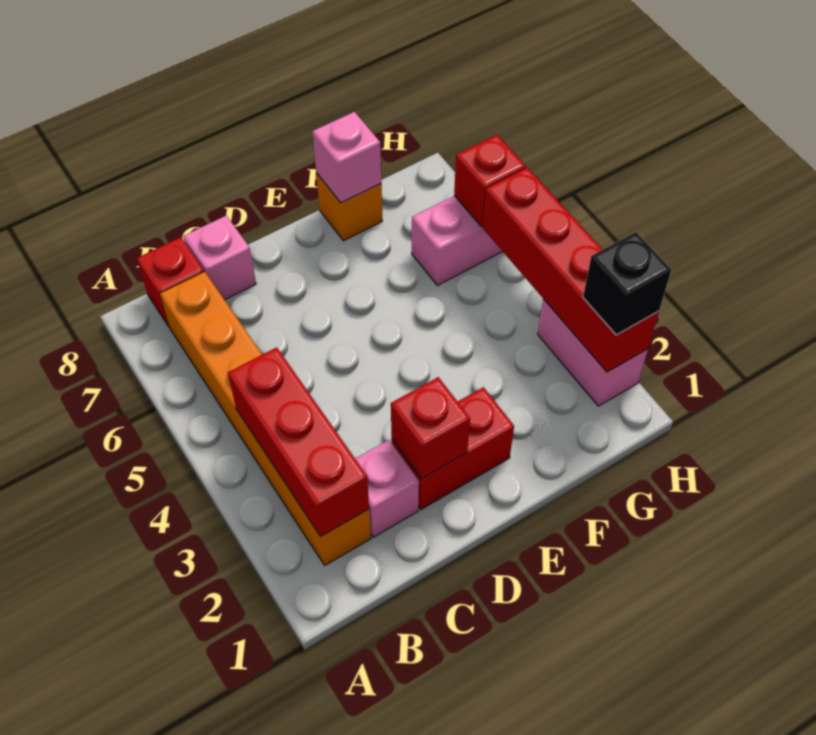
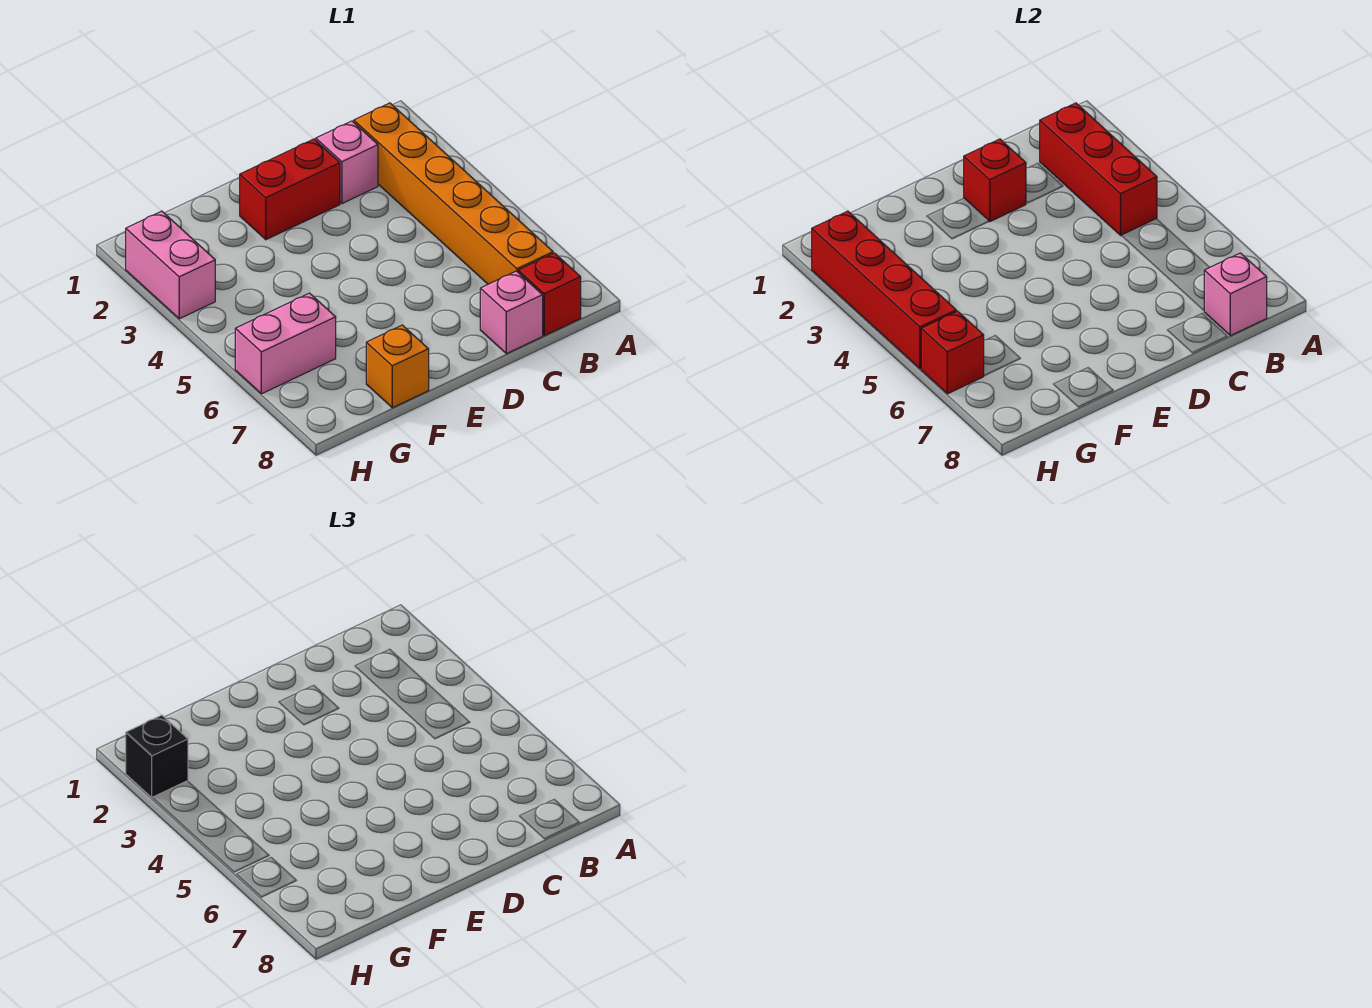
pink brick F8 level 2 -> pink brick B8 level 2

